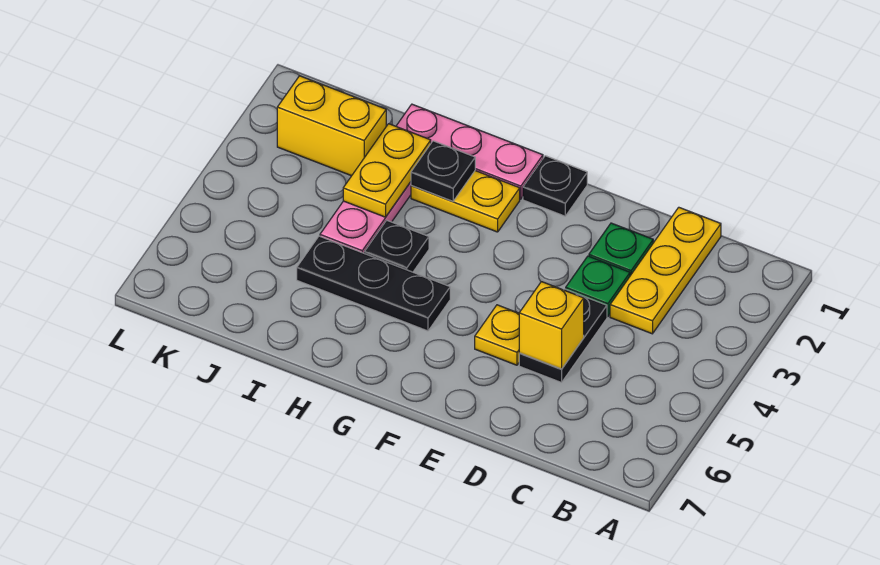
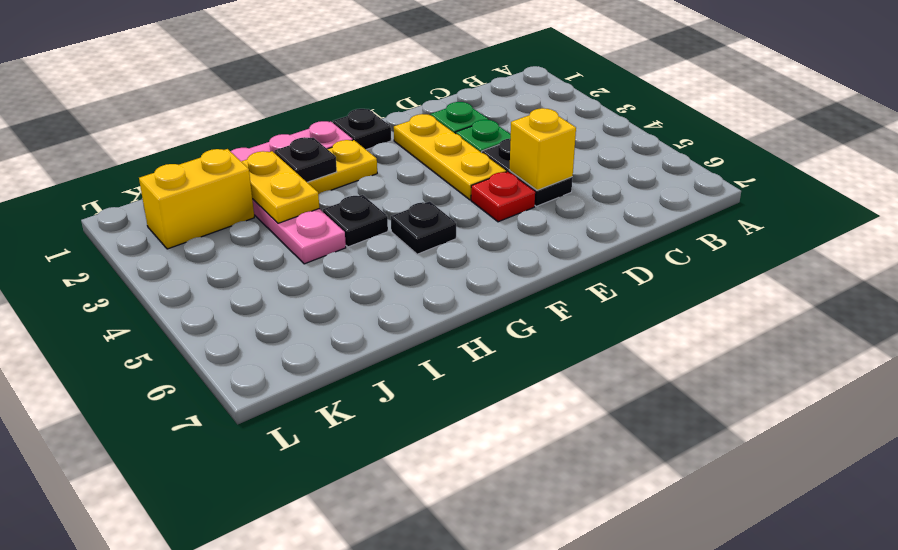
yellow plate C1:C3 level 1 -> yellow plate E2:E4 level 1
yellow plate E5 level 1 -> red plate E5 level 1
black plate G5:I5 level 1 -> black plate G5 level 1

